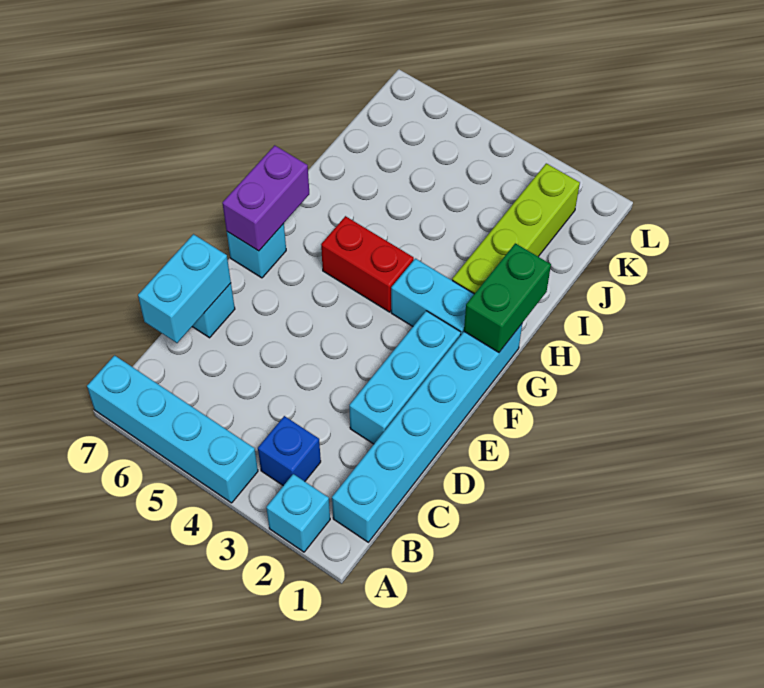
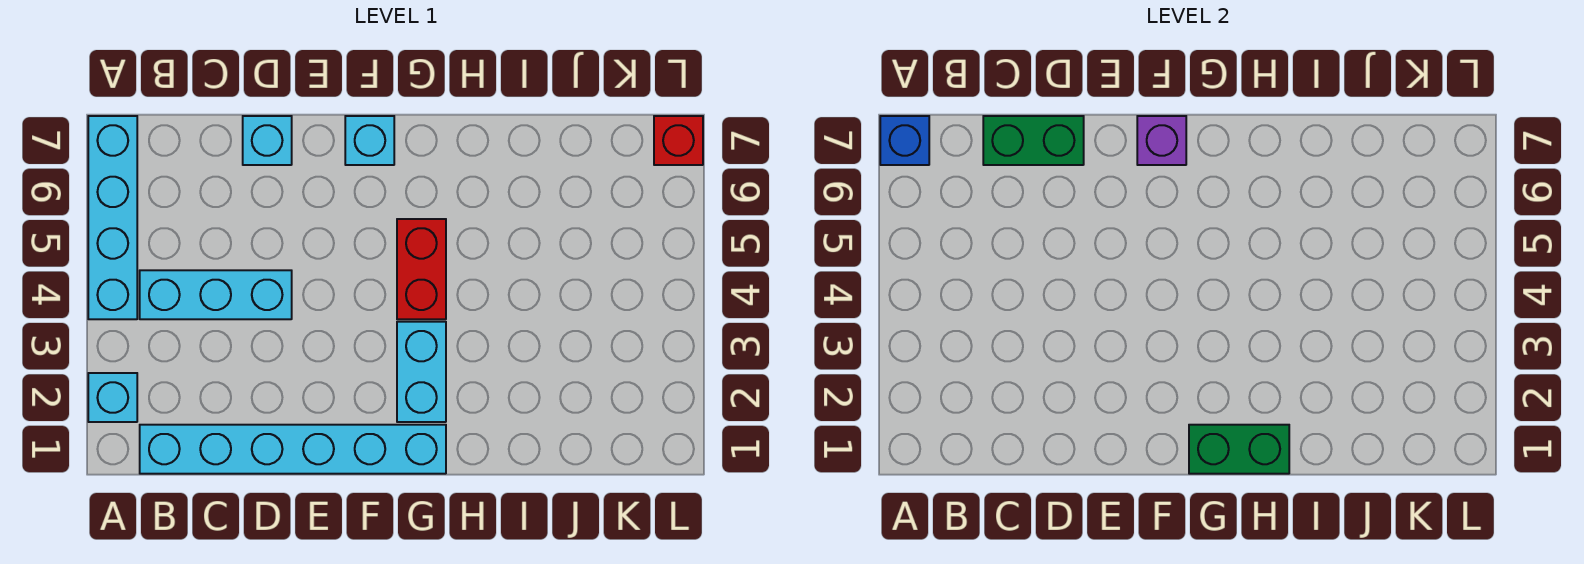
blue brick B3 level 1 -> blue brick A7 level 2
cyan brick C7:D7 level 2 -> green brick C7:D7 level 2
cyan brick D2:F2 level 1 -> cyan brick B4:D4 level 1
purple brick F7:G7 level 2 -> purple brick F7 level 2
lime brick H2:K2 level 1 -> none
none -> red brick L7 level 1

